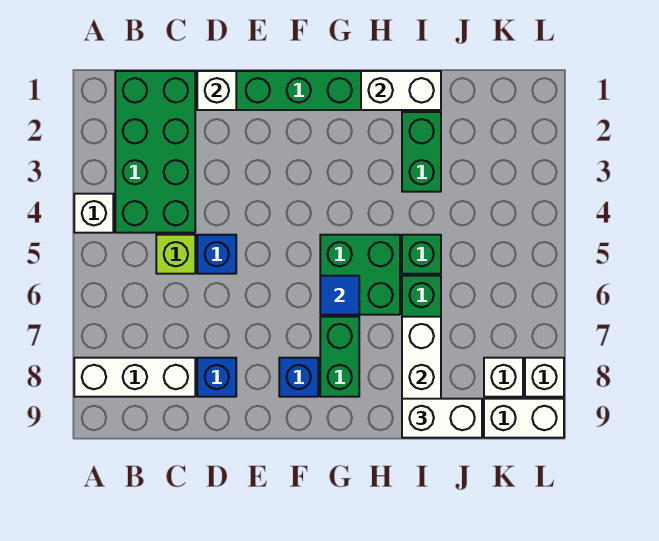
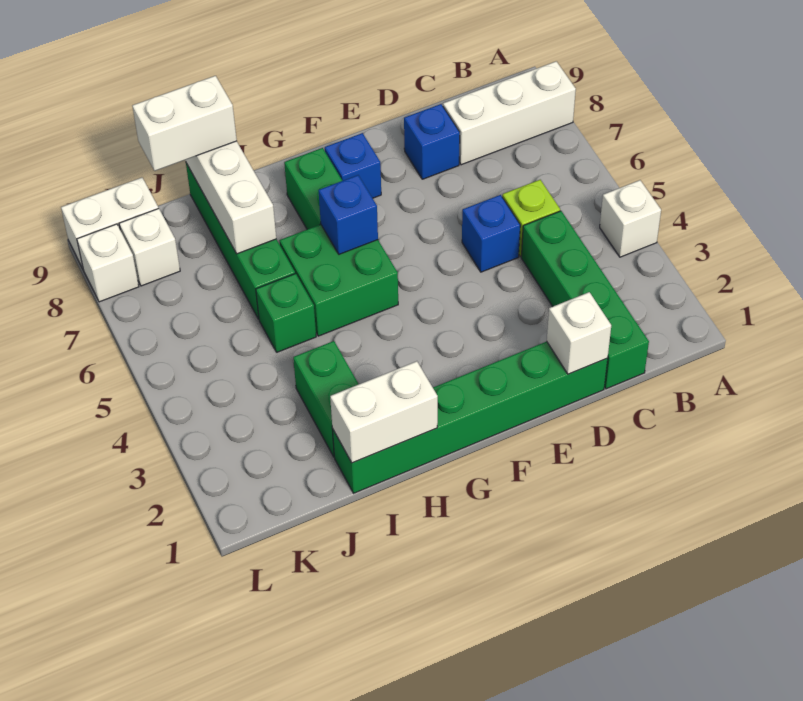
green brick B1:C4 level 1 -> green brick C1:C4 level 1
blue tile G6 level 2 -> blue brick G6 level 2

